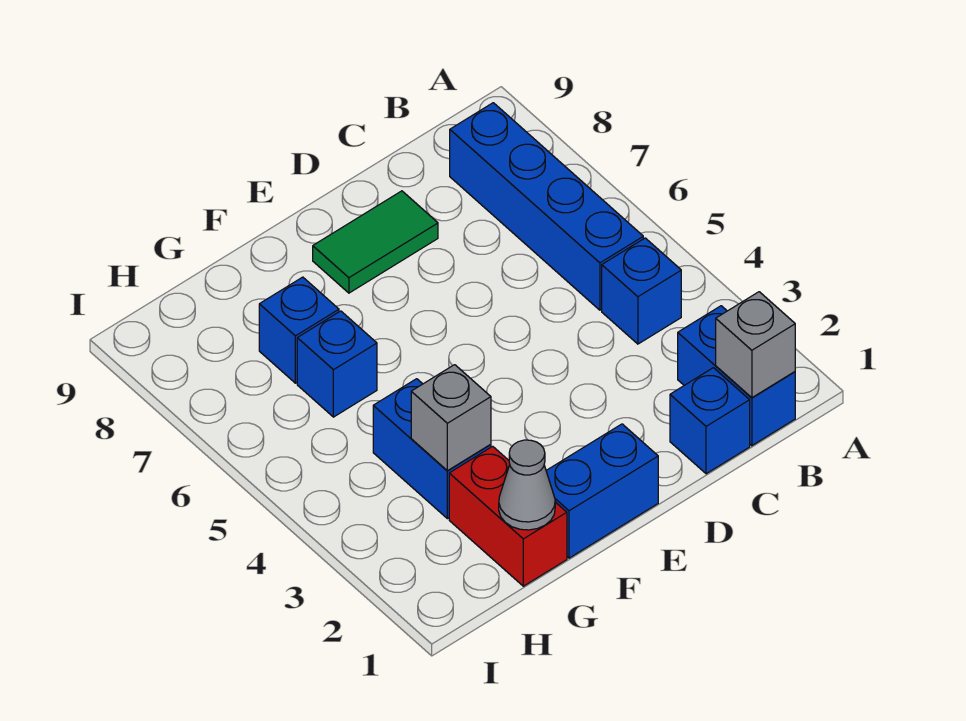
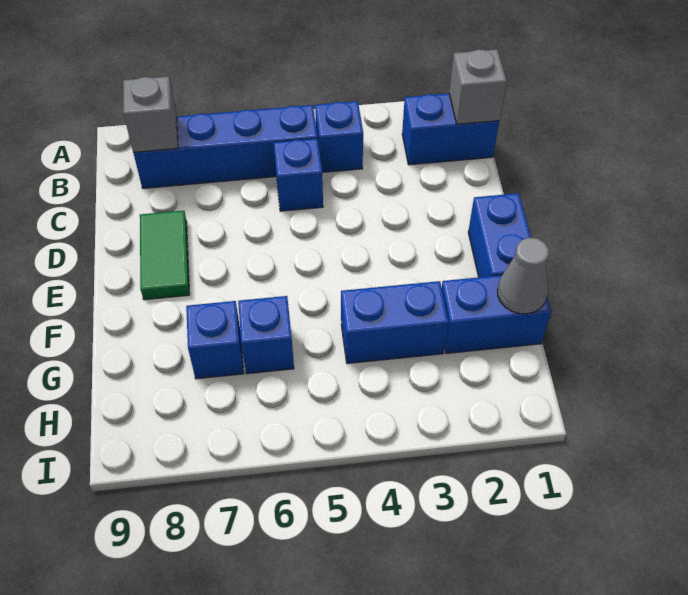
blue brick C1 level 1 -> blue brick C5 level 1
red brick G1:G2 level 1 -> blue brick G1:G2 level 1
grey brick G3 level 2 -> grey brick B8 level 2

